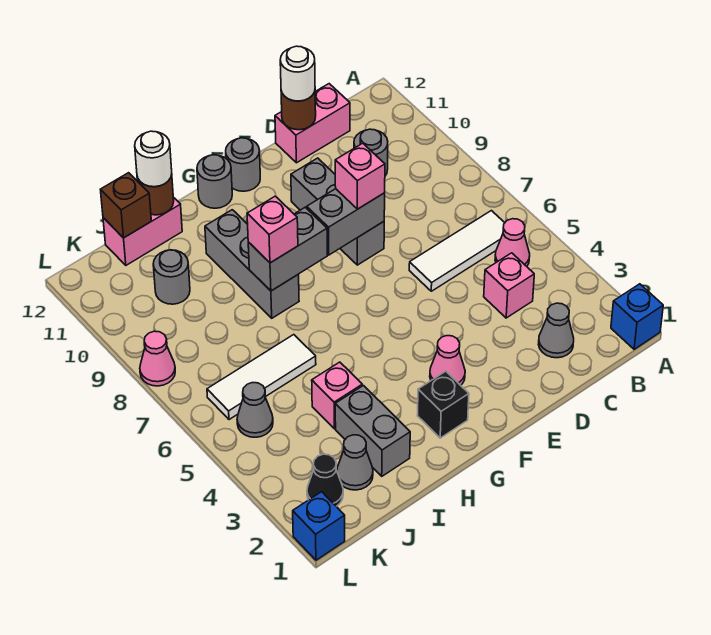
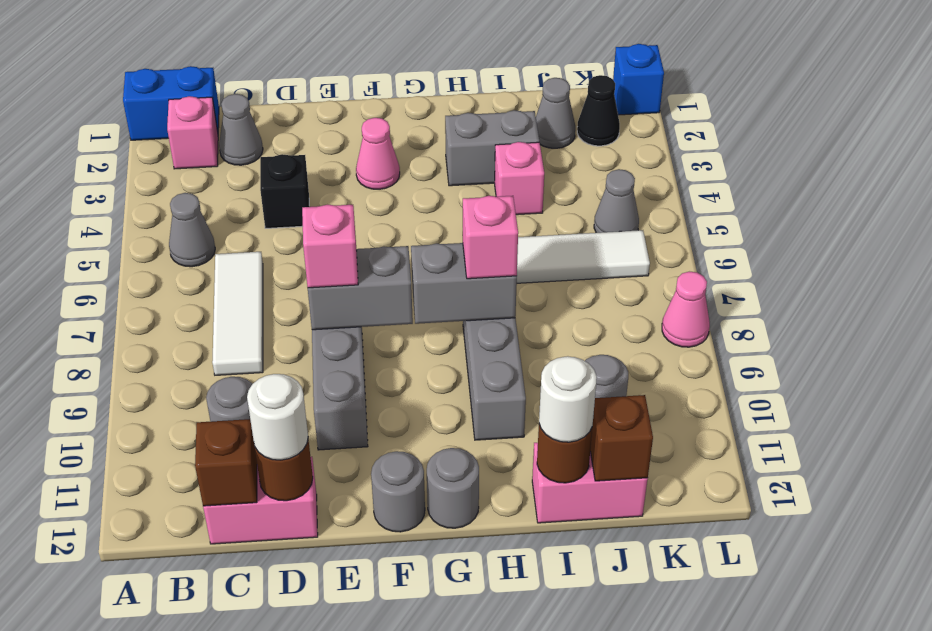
blue brick A1 level 1 -> blue brick A1:B1 level 1
pink cone B5 level 1 -> grey cone B5 level 1
white tile B6:D6 level 1 -> white tile C6:C8 level 1
pink brick C4 level 1 -> pink brick B2 level 1
none -> brown brick C12 level 2
black brick G2 level 1 -> black brick D4 level 1
grey brick I2:I3 level 1 -> grey brick H3:I3 level 1

